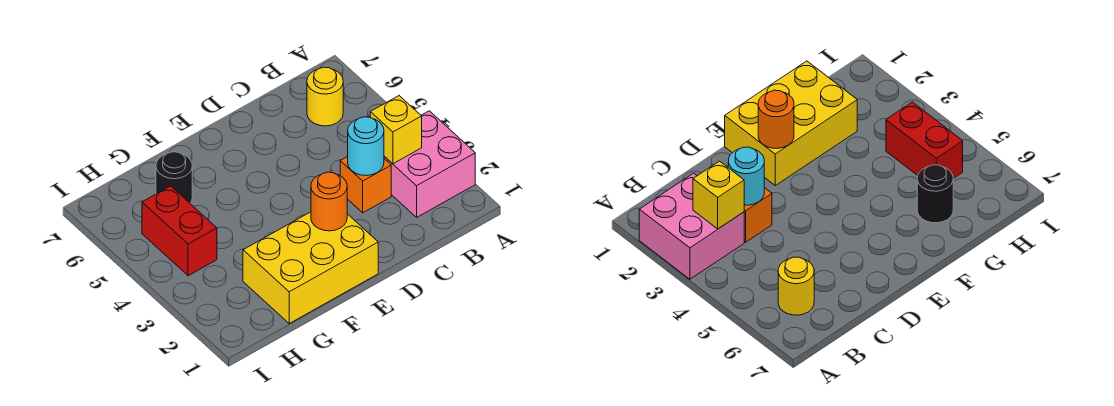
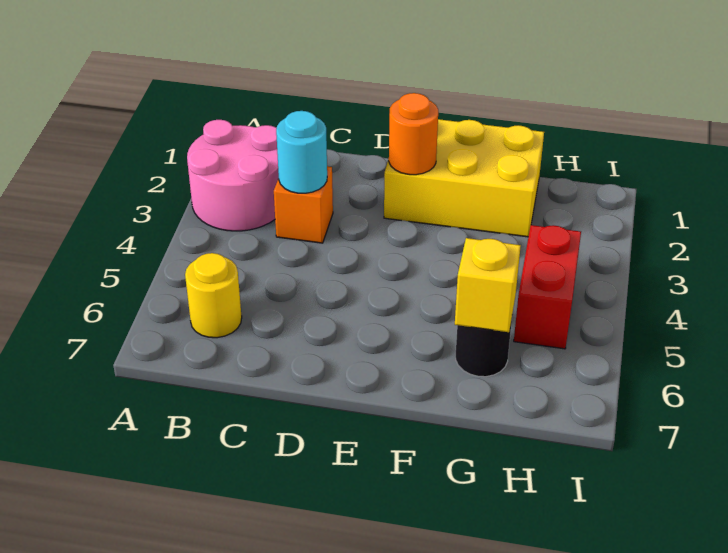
pink brick A2:B3 level 1 -> pink round brick A2:B3 level 1
yellow brick B3 level 2 -> yellow brick G6 level 2

